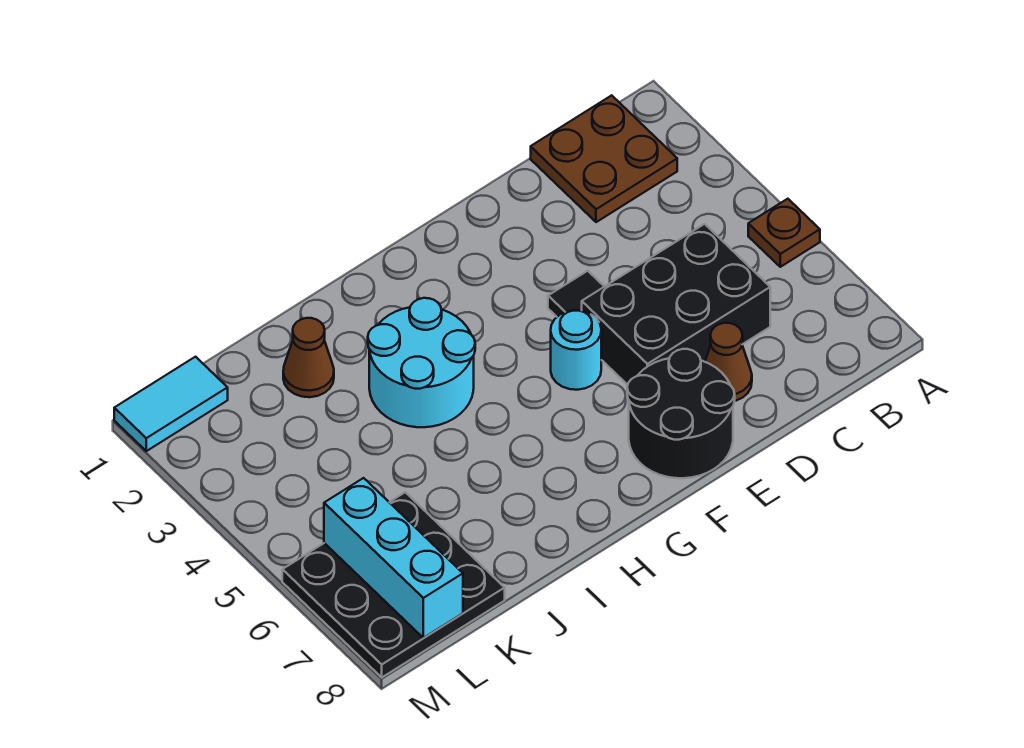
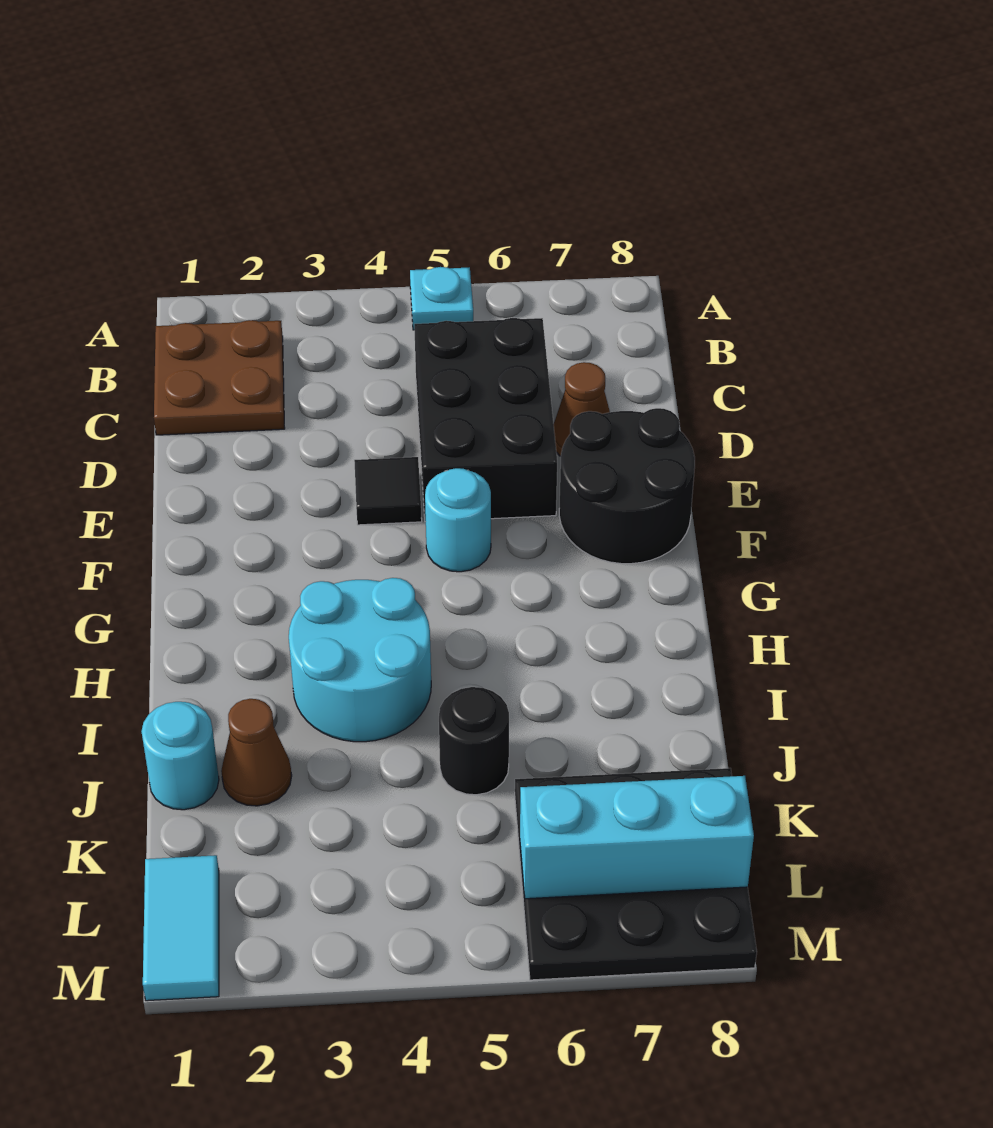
brown plate A5 level 1 -> cyan plate A5 level 1
none -> cyan round brick J1 level 1
none -> black round brick J5 level 1

